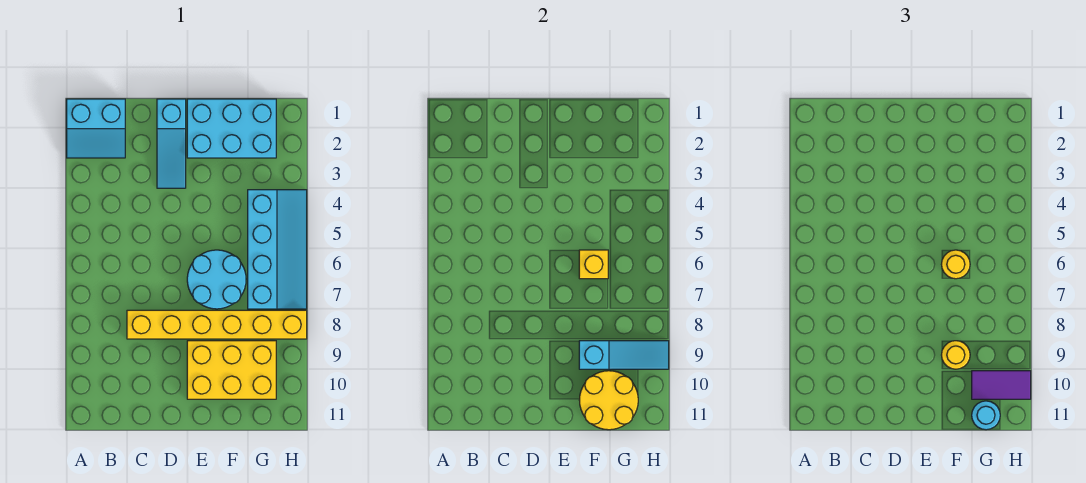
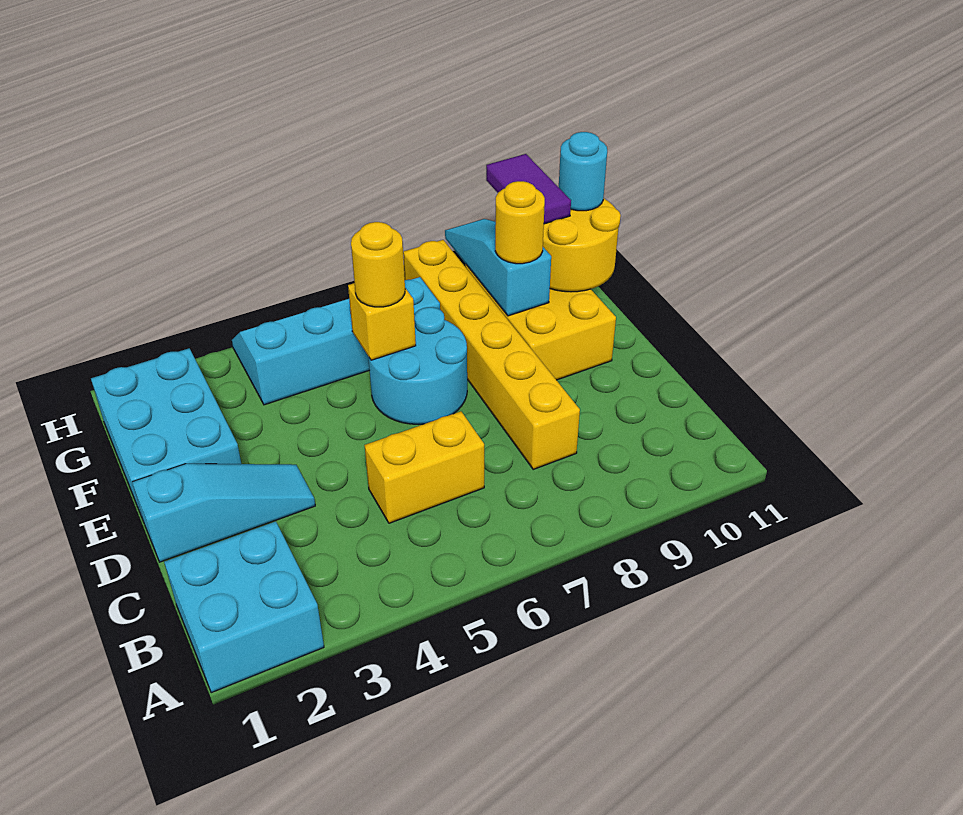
cyan slope A1:B2 level 1 top 1 -> cyan brick A1:B2 level 1
none -> yellow brick C5:C6 level 1

